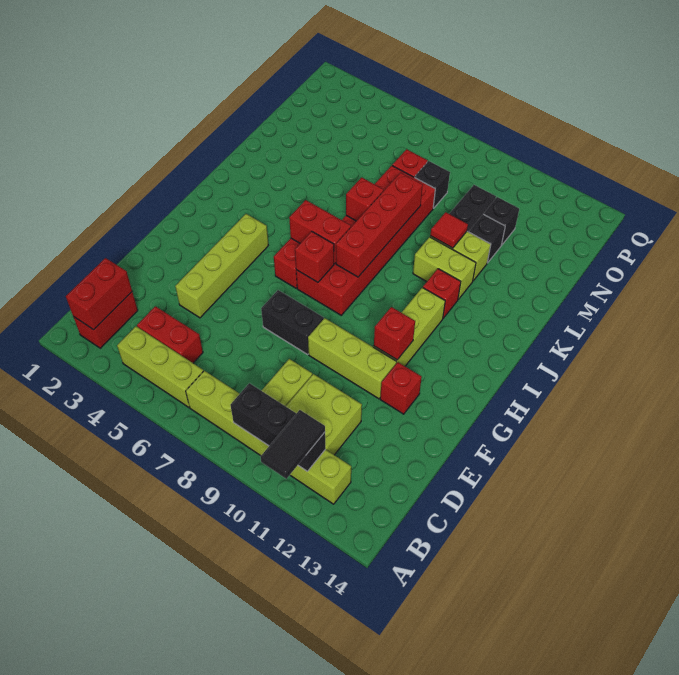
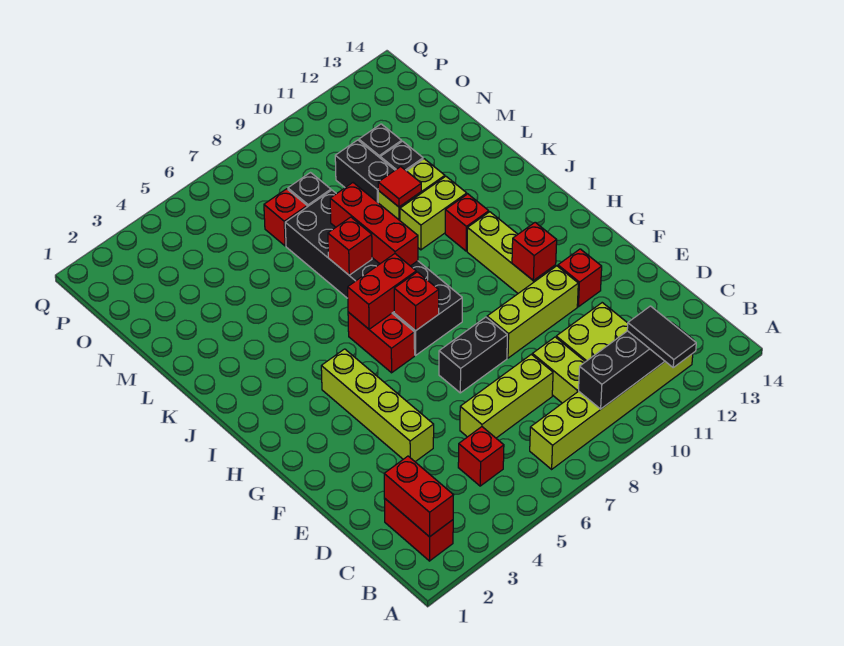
lime brick B4:B6 level 1 -> lime brick D6:D8 level 1
red brick C4:C5 level 1 -> red brick C5 level 1
red brick H7:M8 level 1 -> black brick H7:M8 level 1
red brick I8:L8 level 2 -> red brick J8:L8 level 2

